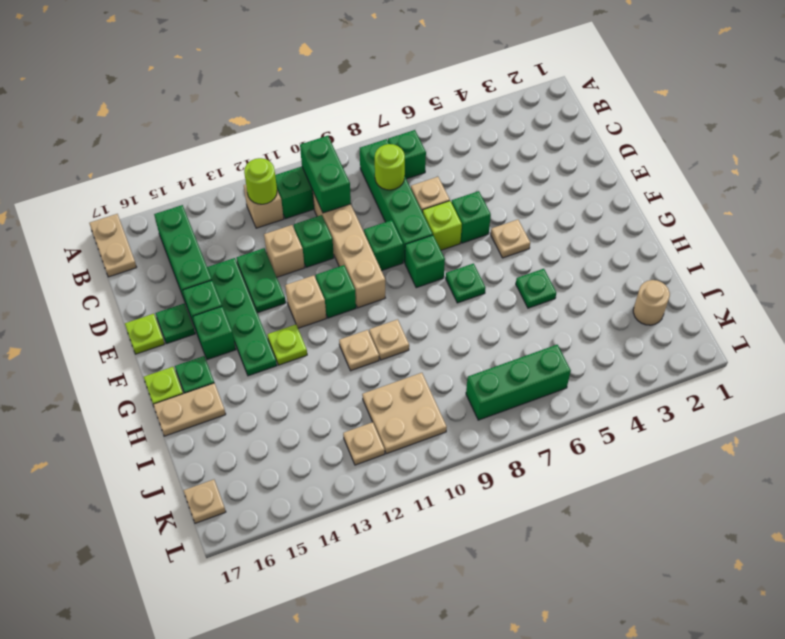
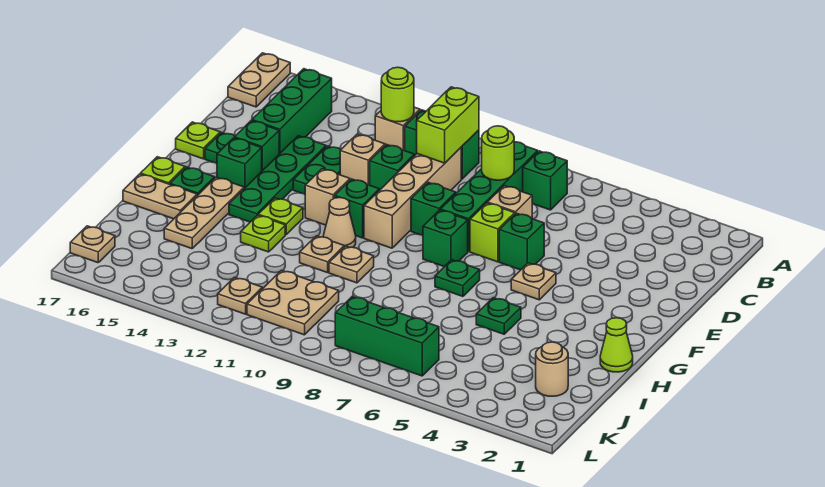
green brick B10:C10 level 2 -> lime brick B10:C10 level 2
none -> tan cone G11 level 1
none -> tan plate G15:I15 level 1
none -> lime cone H1 level 1
none -> lime plate H13 level 1

